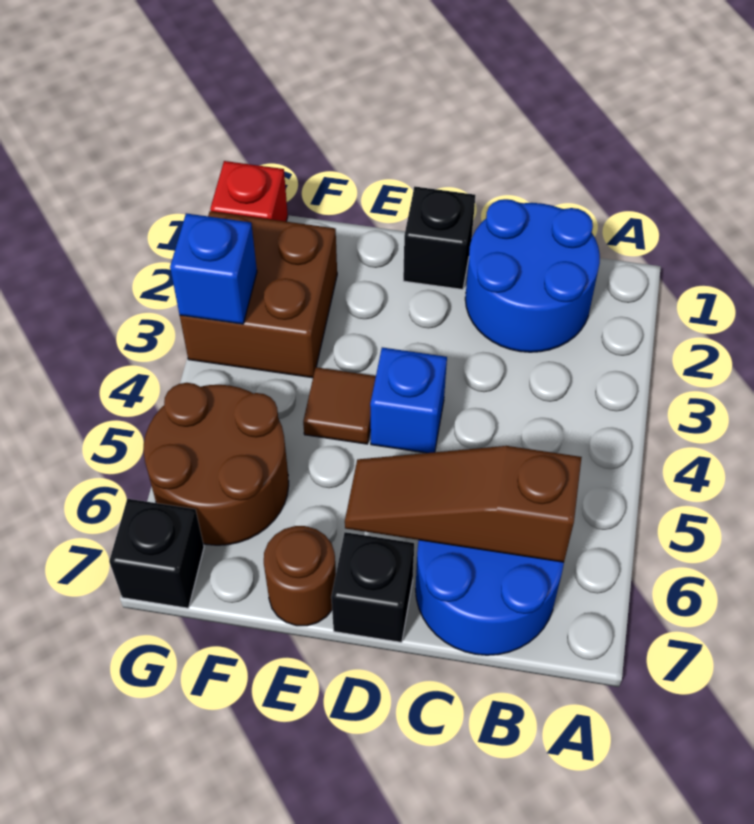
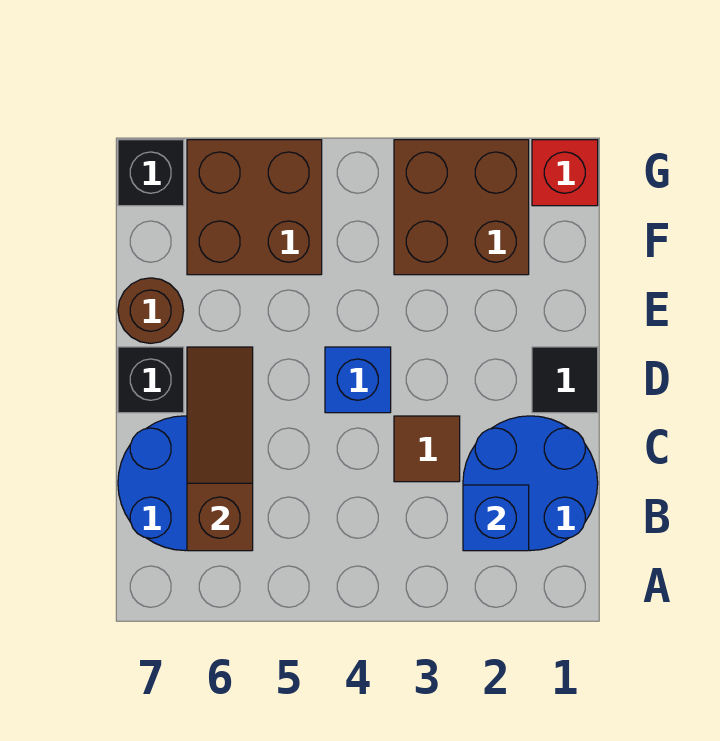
black brick D1 level 1 -> black tile D1 level 1
brown tile E4 level 1 -> brown tile C3 level 1
brown round brick F5:G6 level 1 -> brown brick F5:G6 level 1
blue brick G3 level 2 -> blue brick B2 level 2

